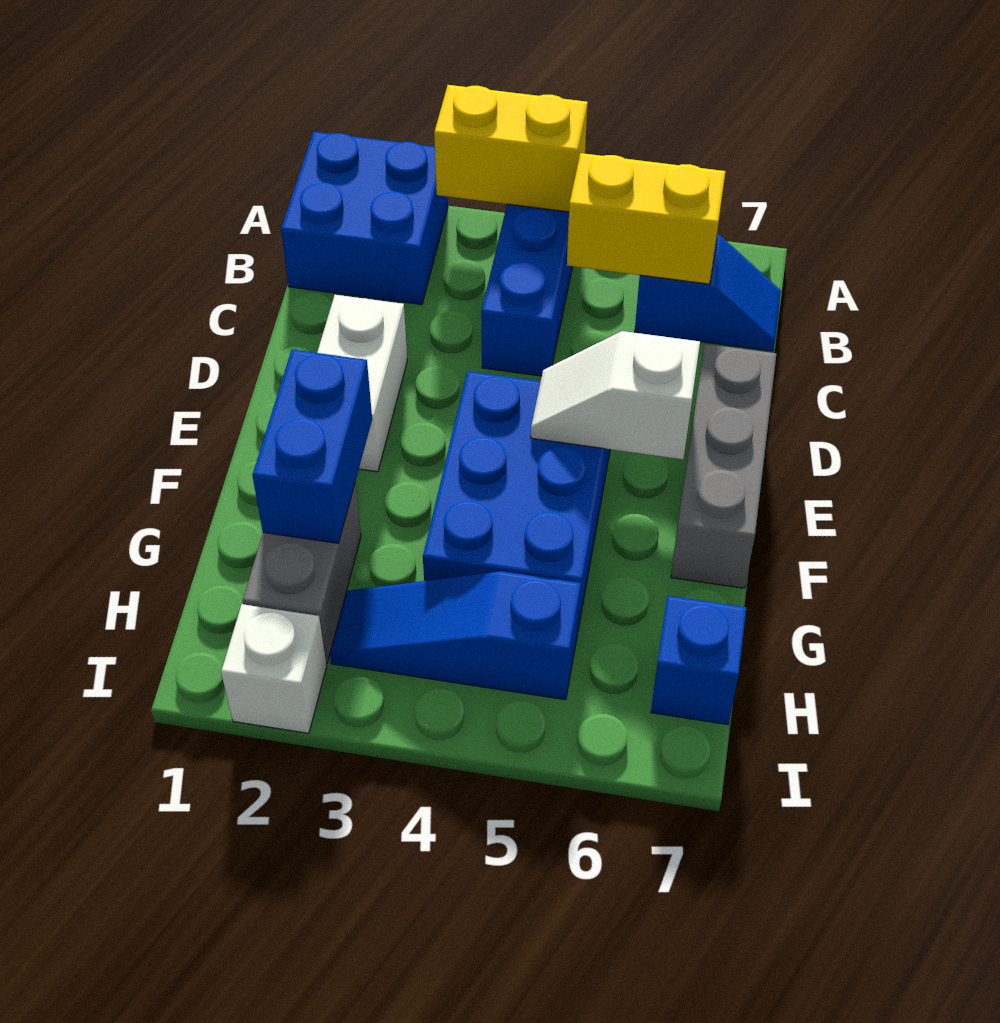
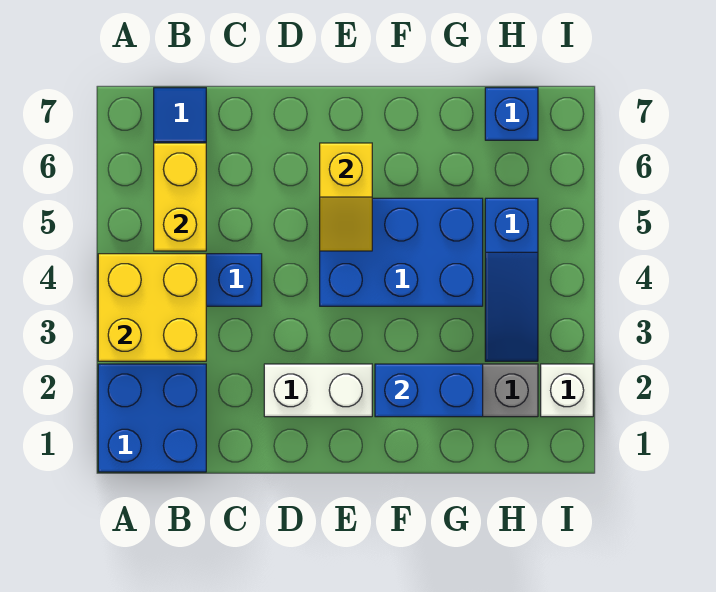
yellow brick A3:A4 level 2 -> yellow brick A3:B4 level 2
grey brick D7:F7 level 1 -> none
white slope E5:E6 level 2 top 6 -> yellow slope E5:E6 level 2 top 6

